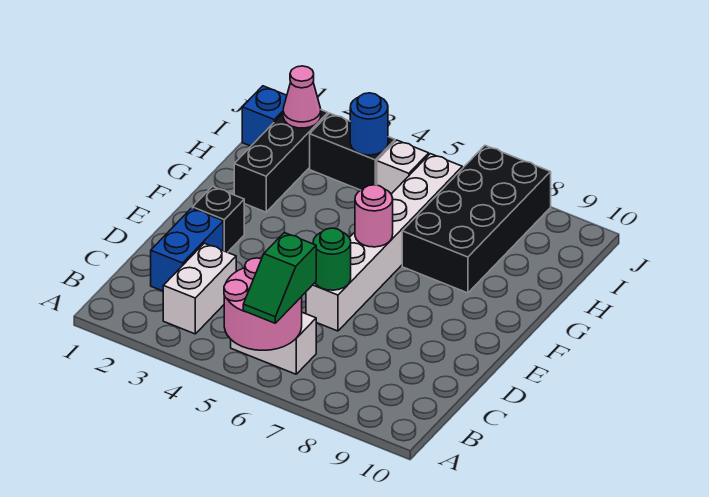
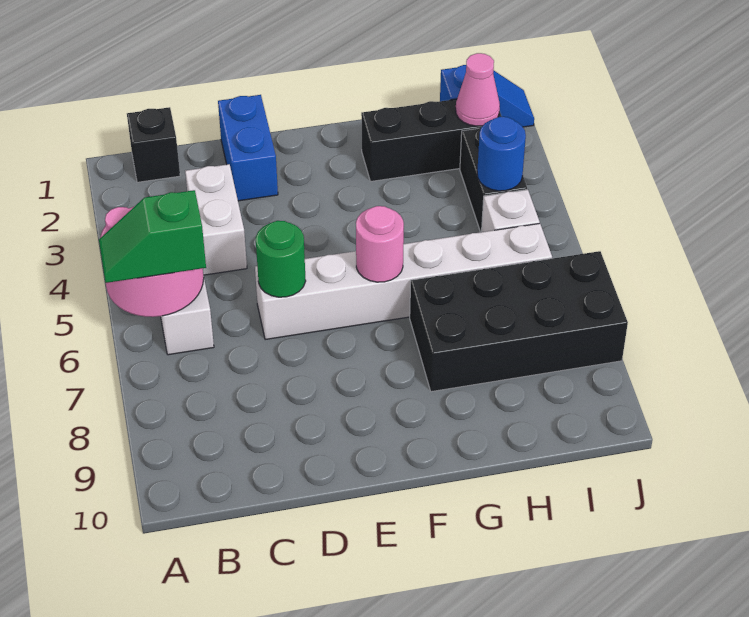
white brick B3:C3 level 1 -> white brick C3:C4 level 1
blue brick C2:D2 level 1 -> blue brick D1:D2 level 1
black brick E2 level 1 -> black brick B1 level 1

